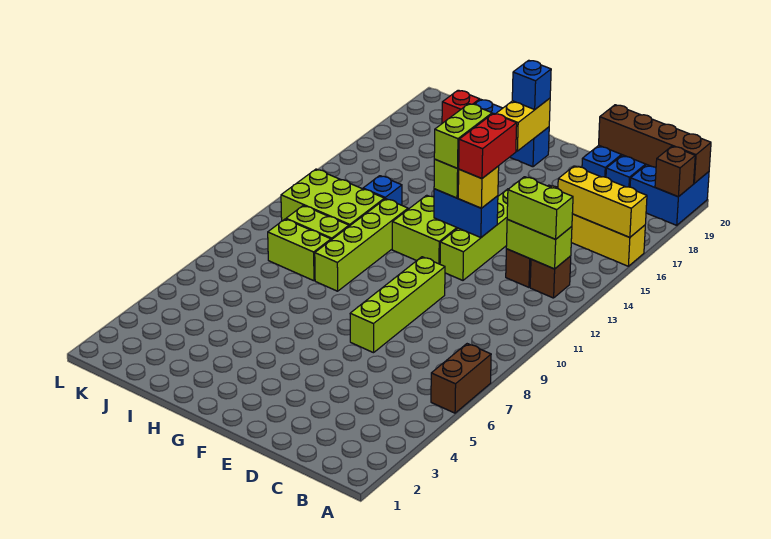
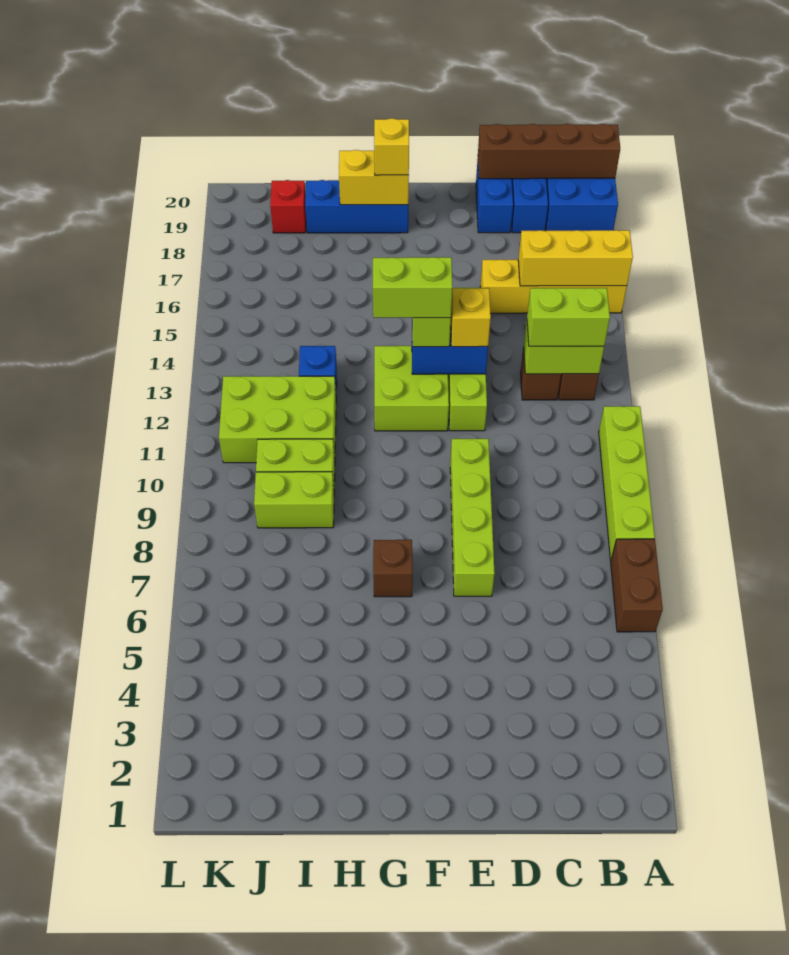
brown brick A19 level 2 -> brown brick G7 level 1
red brick E13:E14 level 4 -> none
lime brick F13:F14 level 4 -> lime brick F13:G13 level 4
yellow brick G18:G19 level 2 -> yellow brick G19:H19 level 2
blue brick G19 level 3 -> yellow brick G19 level 3
lime brick H9:H12 level 1 -> lime brick A8:A11 level 1

